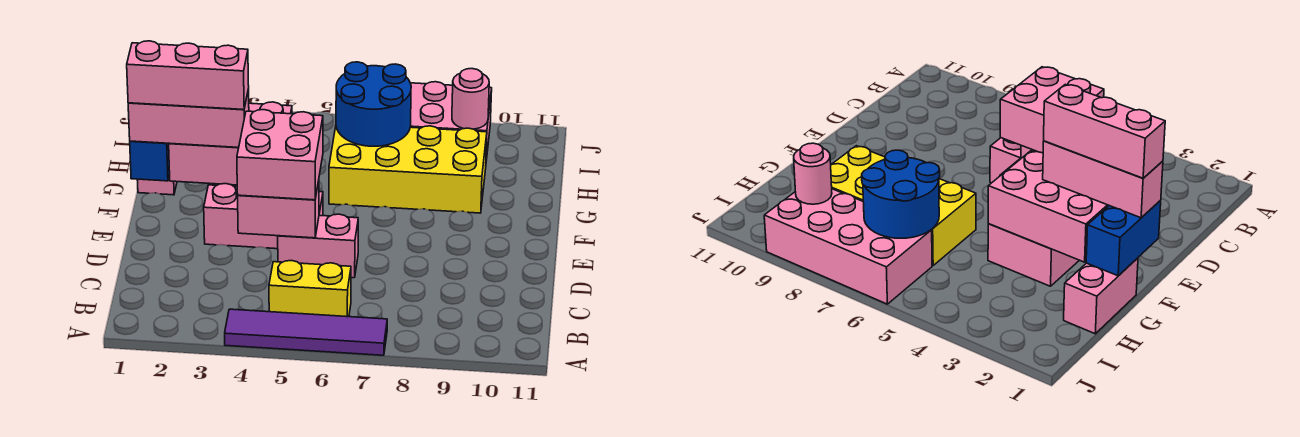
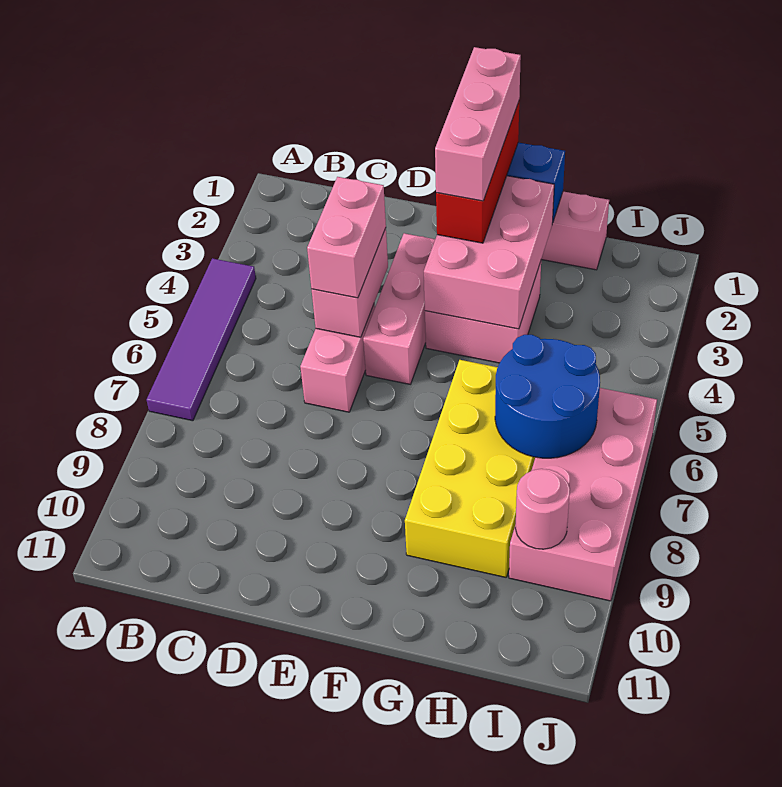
yellow brick B5:B6 level 1 -> none
pink brick D4:E5 level 3 -> pink brick D4:D5 level 3
pink brick F1:F3 level 3 -> red brick F1:F3 level 3

